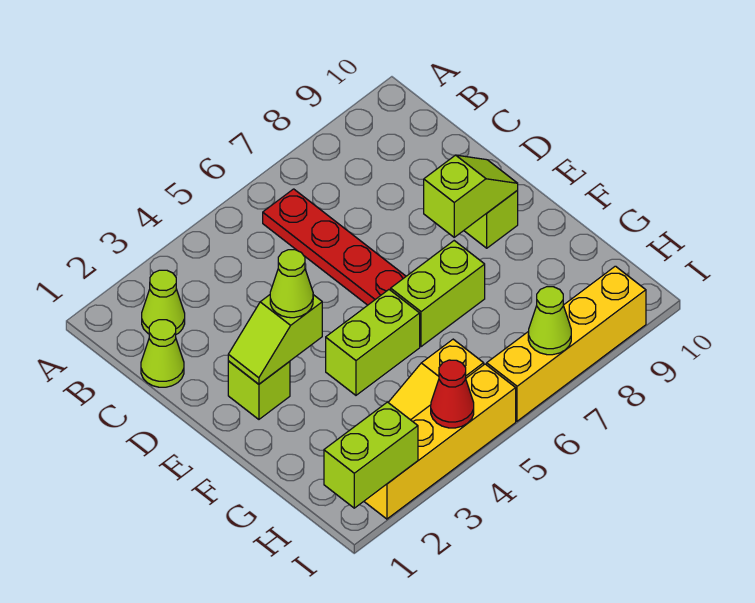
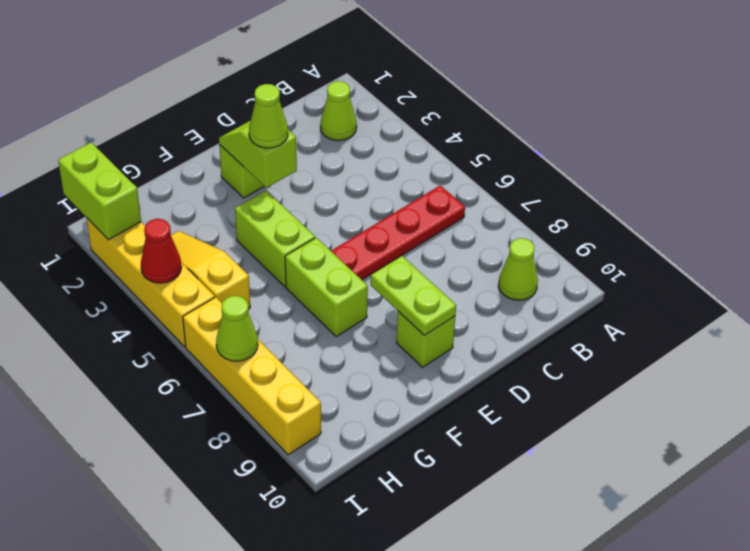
lime cone C1 level 1 -> lime cone B9 level 1
lime slope E8:E9 level 2 top 8 -> lime plate E8:E9 level 2

